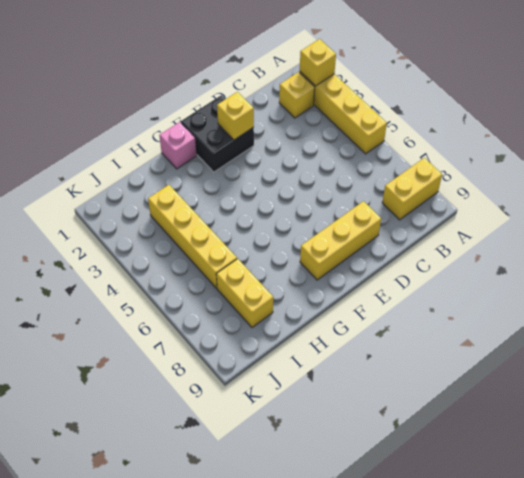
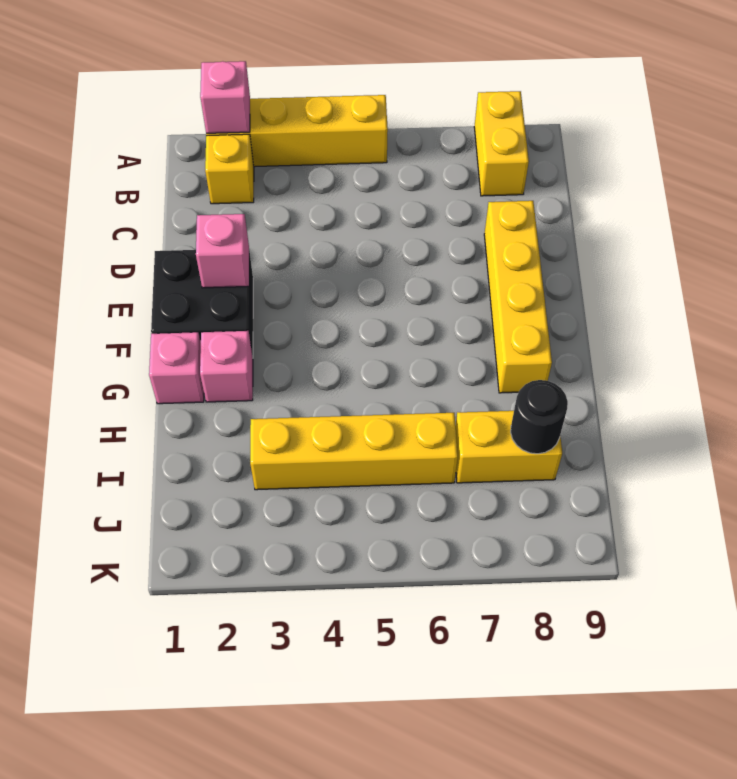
yellow brick A2 level 2 -> pink brick A2 level 2
yellow brick D8:F8 level 1 -> yellow brick D8:G8 level 1
yellow brick E2 level 2 -> pink brick E2 level 2
none -> pink brick G2 level 1
none -> black round brick I8 level 2

